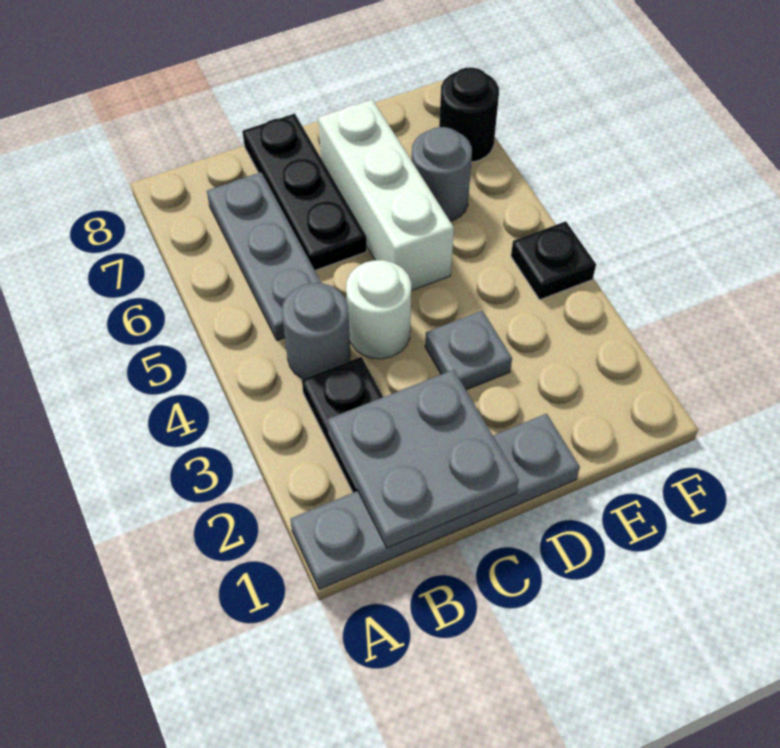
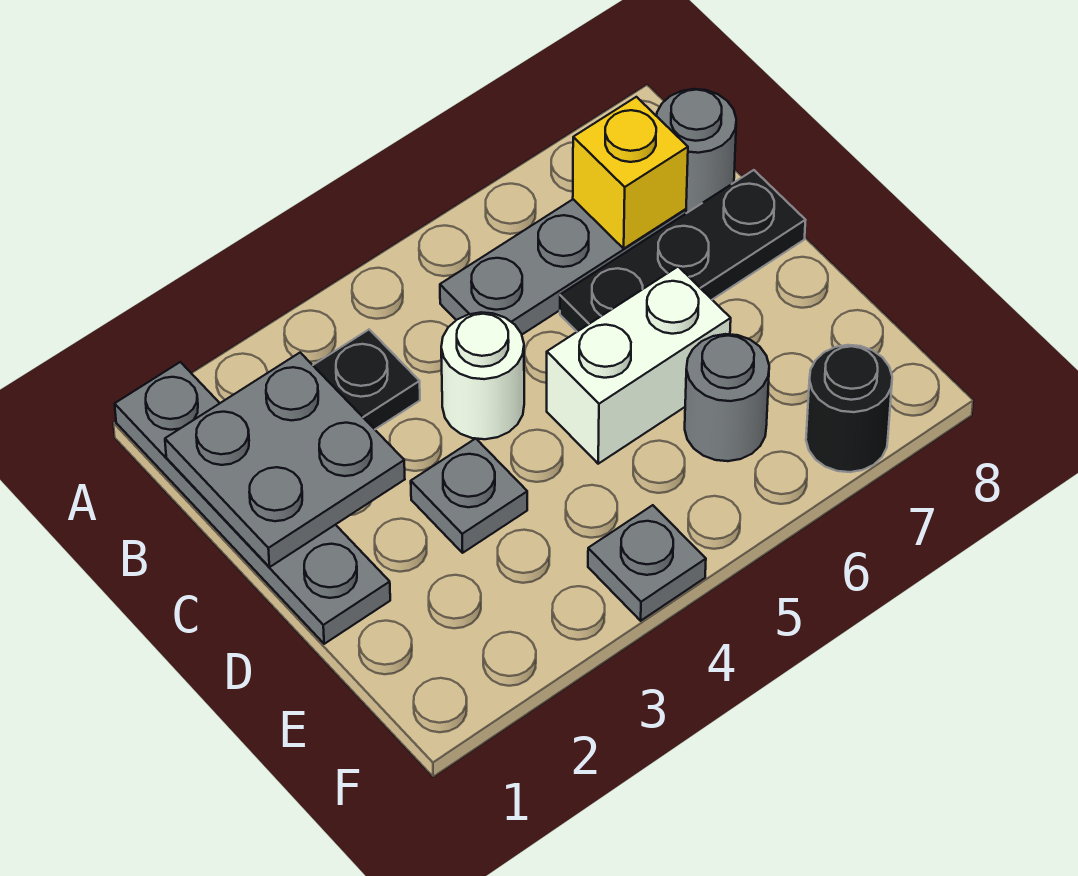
grey round brick B4 level 1 -> grey round brick B8 level 1
none -> yellow brick B7 level 2
white brick D5:D7 level 1 -> white brick D5:D6 level 1
black plate F4 level 1 -> grey plate F4 level 1

